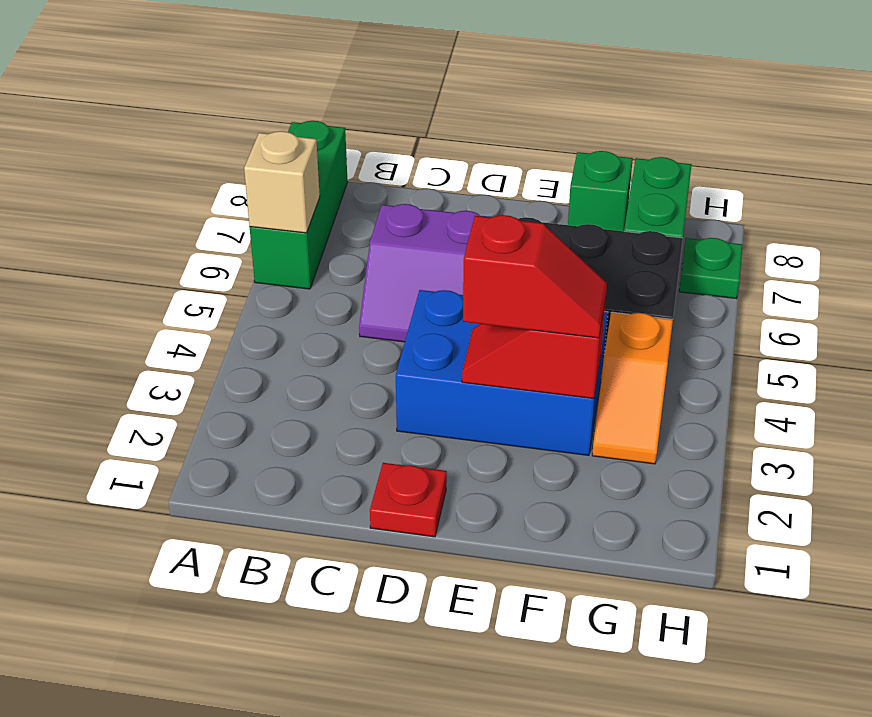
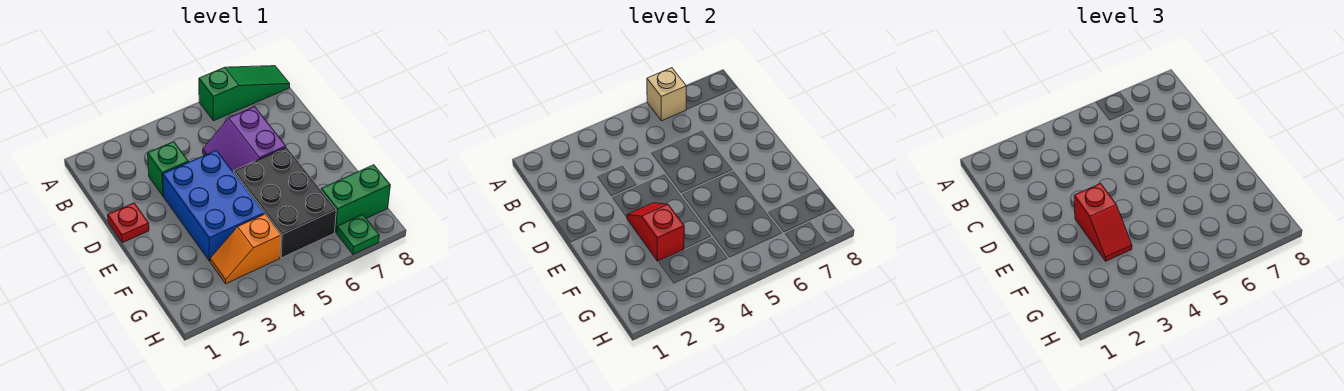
green brick A6:A8 level 1 -> green slope A6:A8 level 1 top 6
green brick F8 level 1 -> green brick C3 level 1

